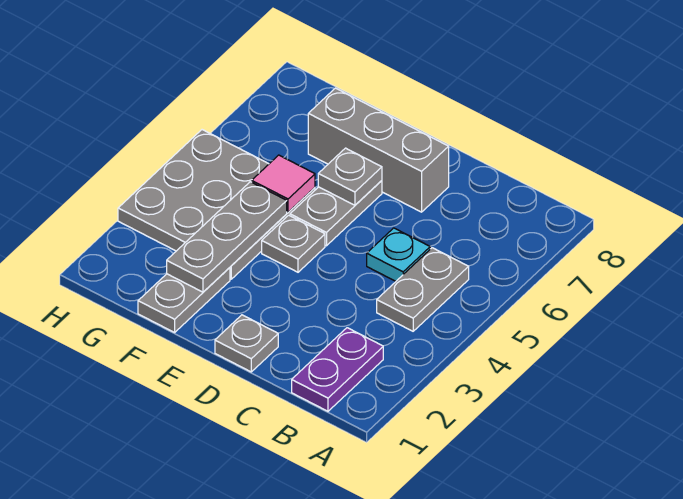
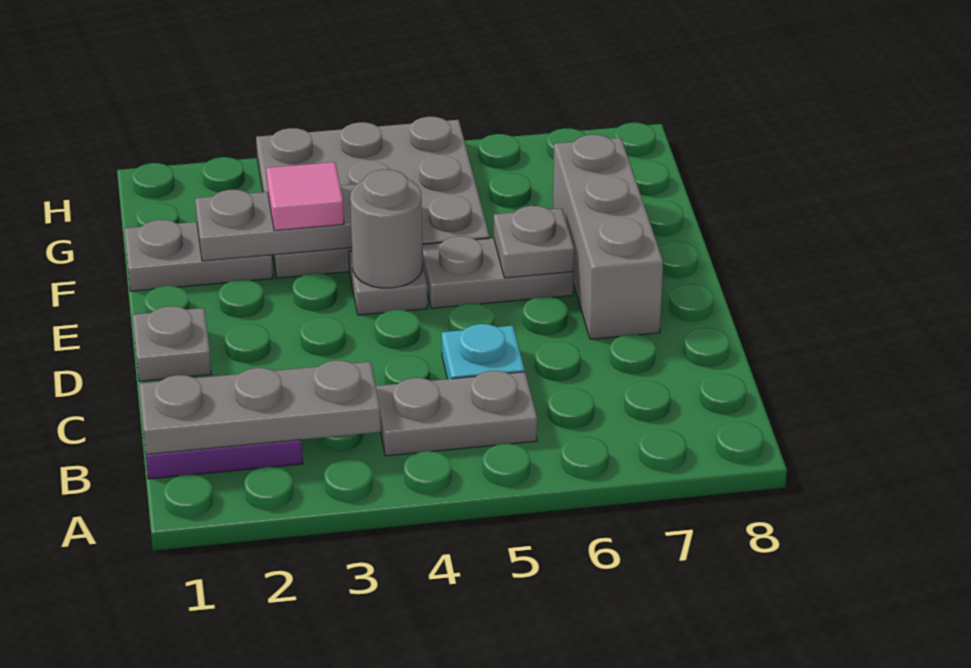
none -> grey plate B1:B3 level 2
none -> grey round brick E4 level 2
pink tile F5 level 2 -> pink tile F3 level 3

